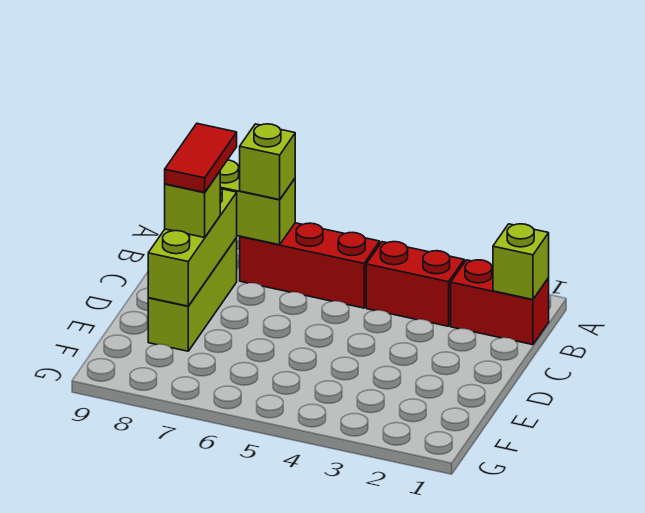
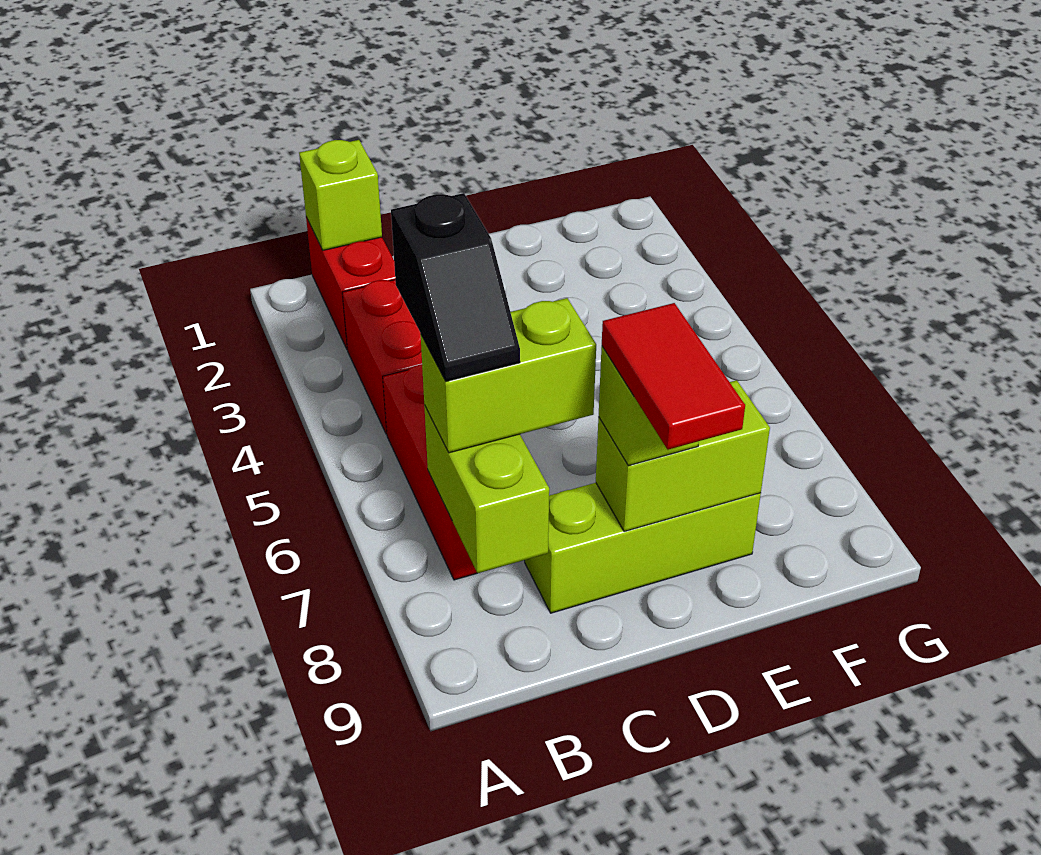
none -> black slope B6:B7 level 4 top 6
lime brick B7 level 3 -> lime brick B7:C7 level 3
lime brick C8:E8 level 2 -> lime brick D8:E8 level 2
red tile C8:D8 level 4 -> red tile D8:D9 level 4

